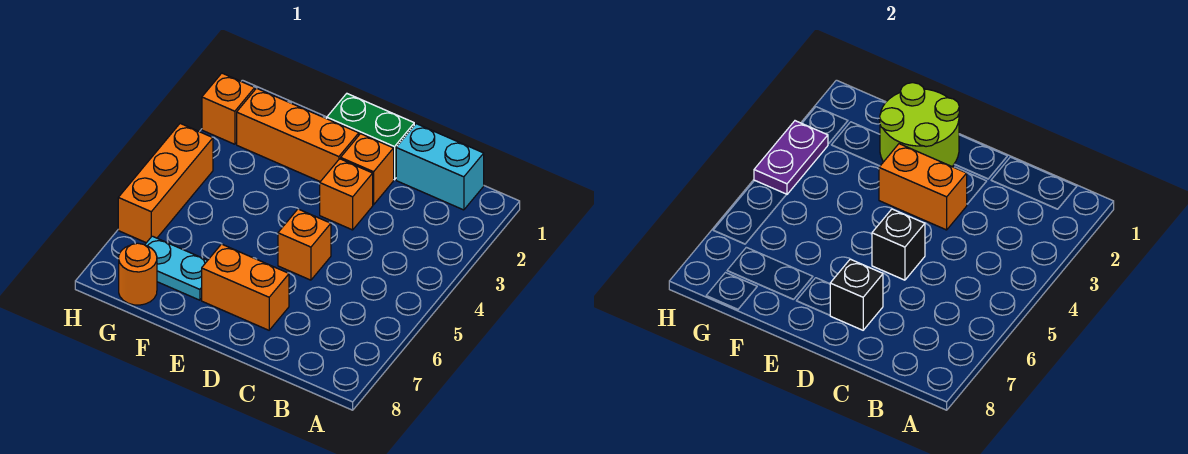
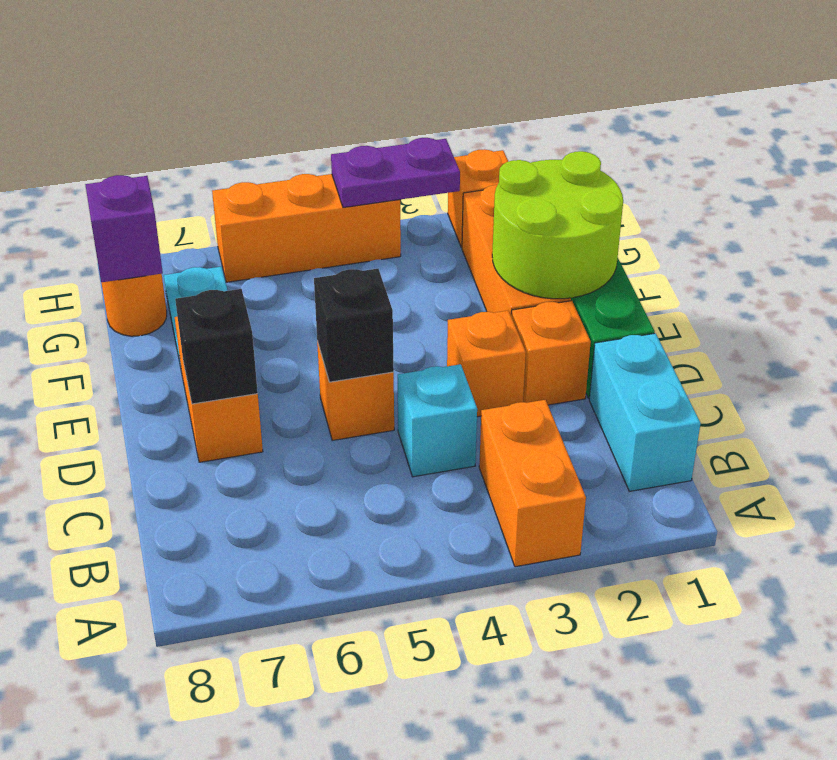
none -> cyan brick C4 level 1
orange brick D3:E3 level 2 -> orange brick A3:B3 level 1
none -> purple brick G8 level 2

